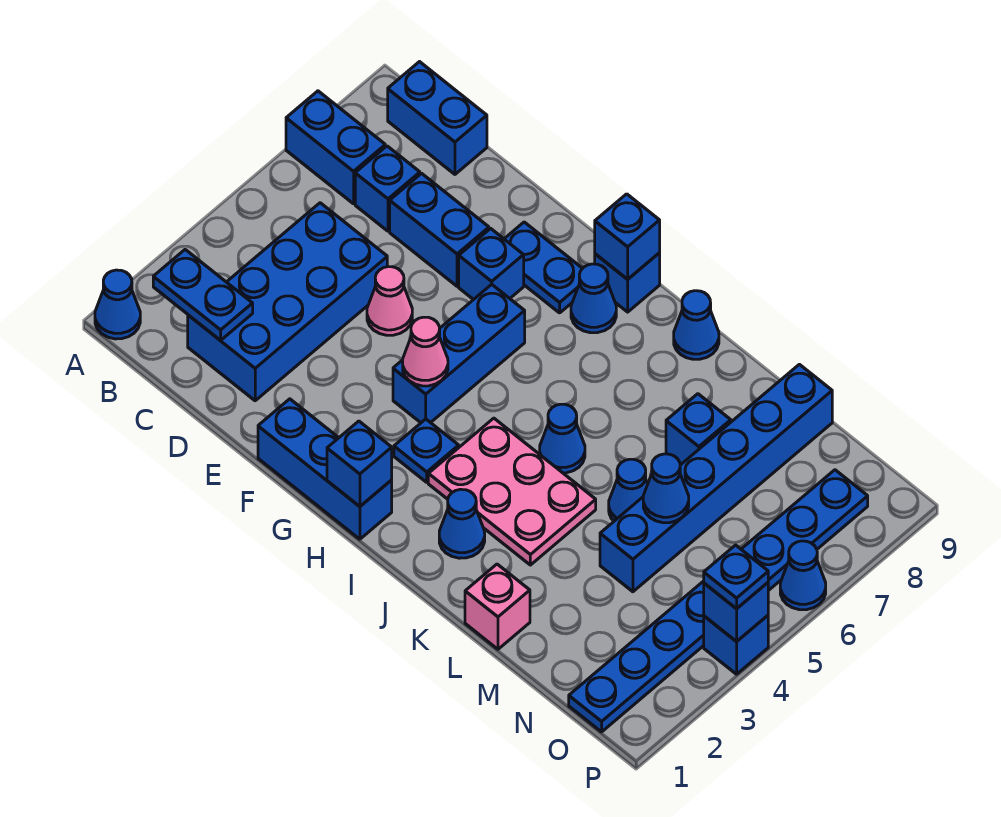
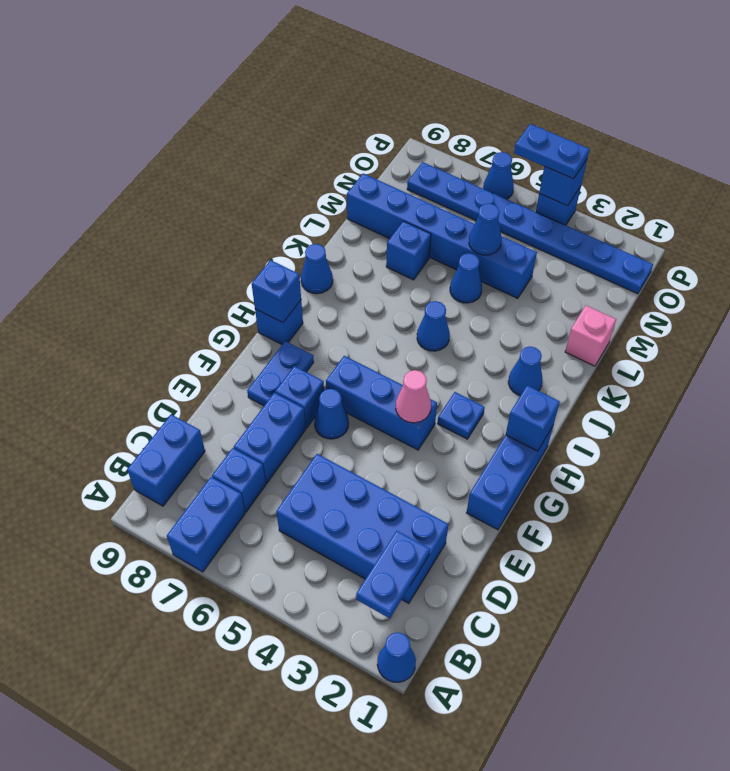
pink cone E5 level 1 -> none
blue cone H8 level 1 -> blue cone F6 level 1
pink plate I3:K4 level 1 -> none
blue plate P4 level 3 -> blue plate P4:P5 level 3

